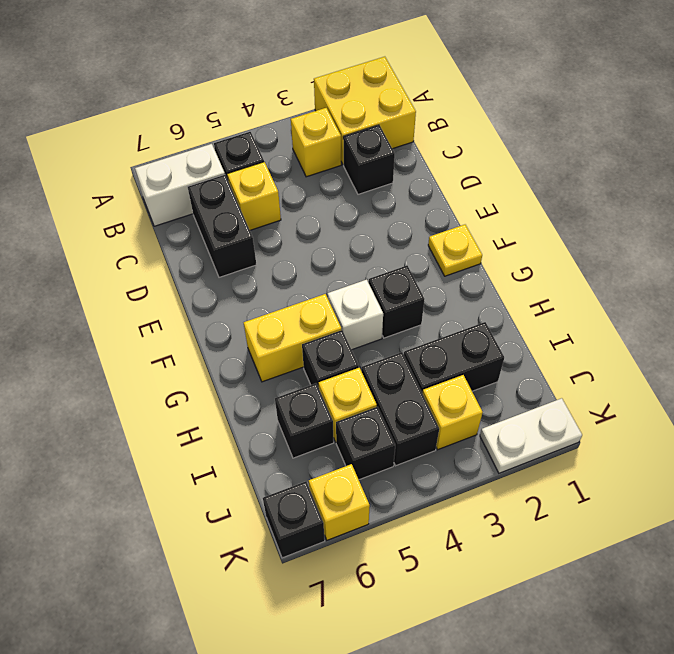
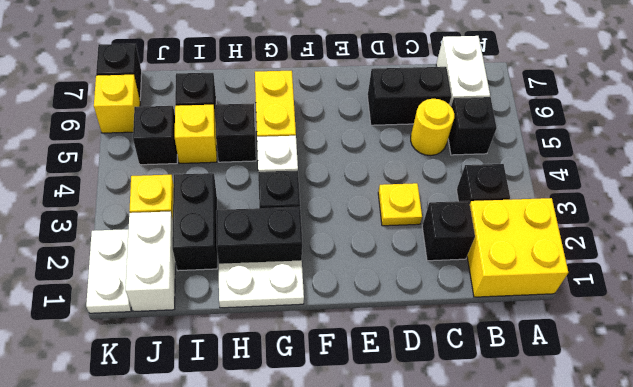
yellow brick B3 level 1 -> black brick B3 level 1
yellow brick C5 level 1 -> yellow round brick C5 level 1
yellow plate F1 level 1 -> yellow plate D3 level 1
none -> white plate G1:H1 level 1
black brick I4:J4 level 1 -> black brick G2:H2 level 1
none -> white brick J1:J2 level 1

